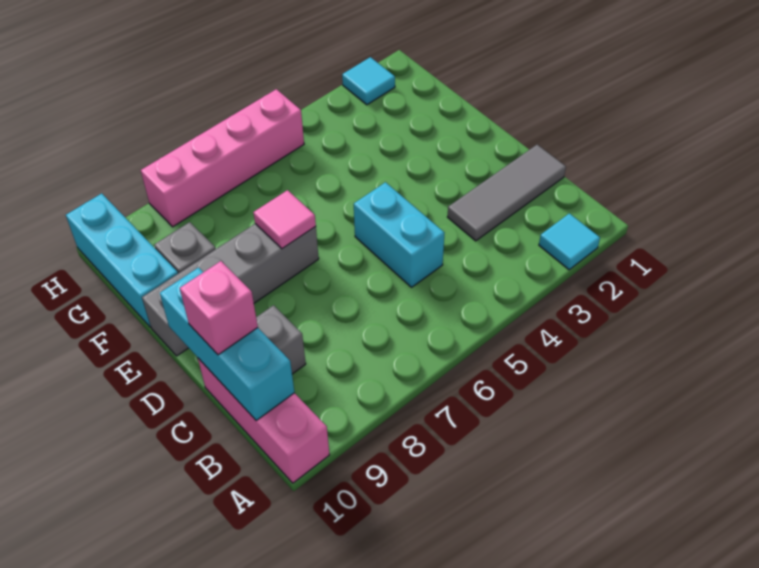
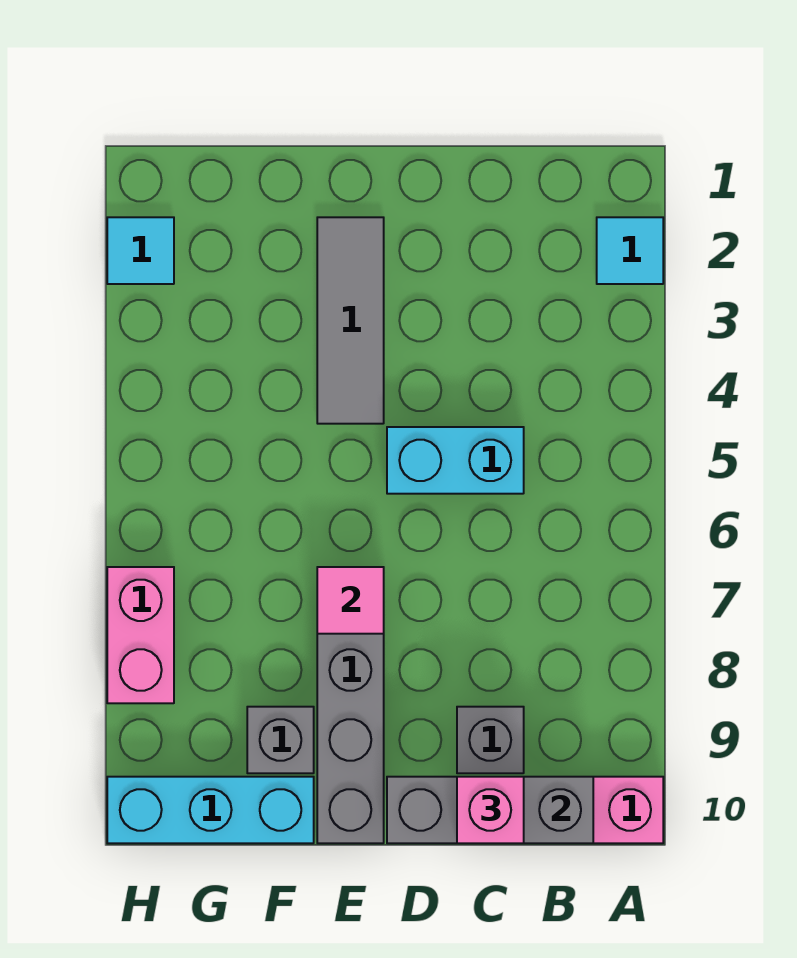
cyan brick B10:D10 level 2 -> grey brick B10:D10 level 2
grey tile C1:C3 level 1 -> grey tile E2:E4 level 1
pink brick H5:H8 level 1 -> pink brick H7:H8 level 1

